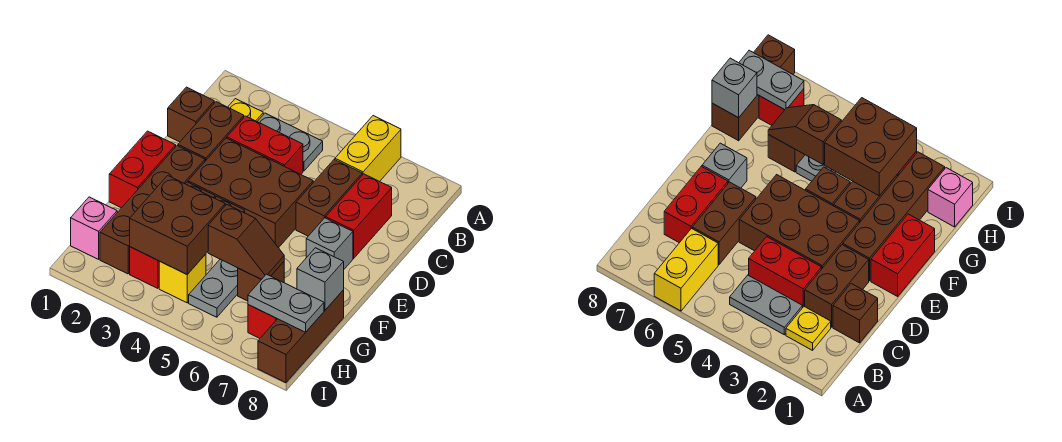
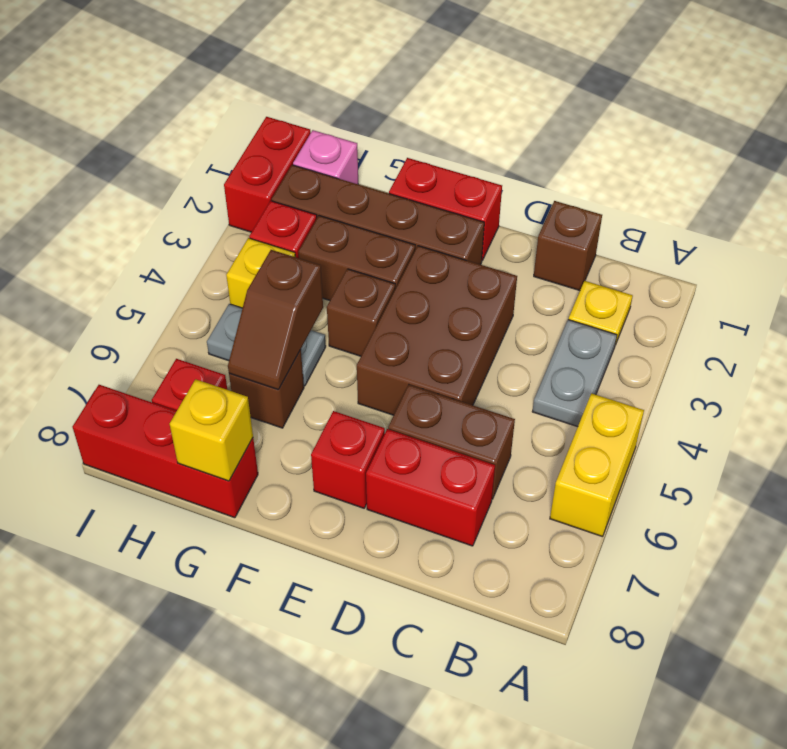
yellow brick A6:B6 level 1 -> yellow brick A5:A6 level 1
brown brick C2:D2 level 1 -> none
red brick C3:C4 level 1 -> red brick I1:I2 level 1
grey brick E7 level 1 -> red brick E7 level 1
brown brick G3:H4 level 2 -> none
brown brick G8:I8 level 1 -> red brick G8:I8 level 1
grey brick G8 level 2 -> yellow brick G8 level 2
grey plate H7:H8 level 2 -> none

